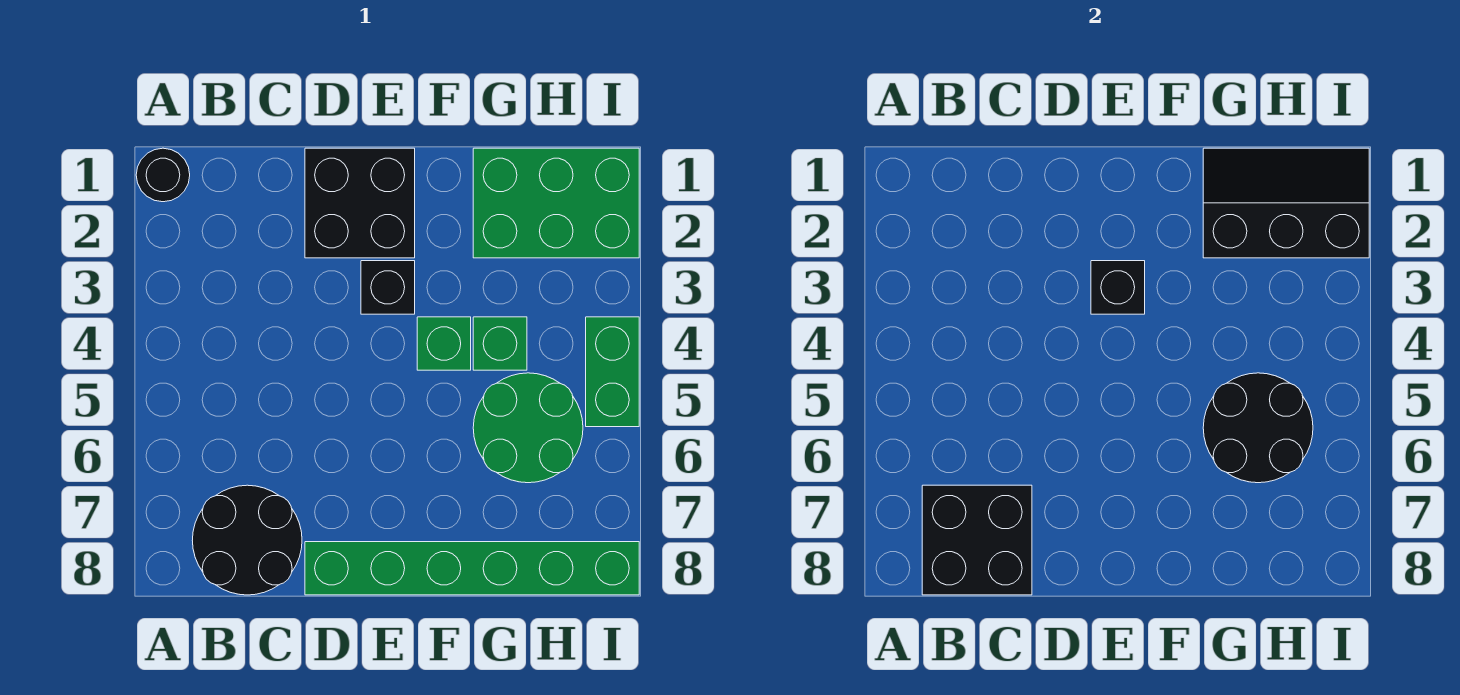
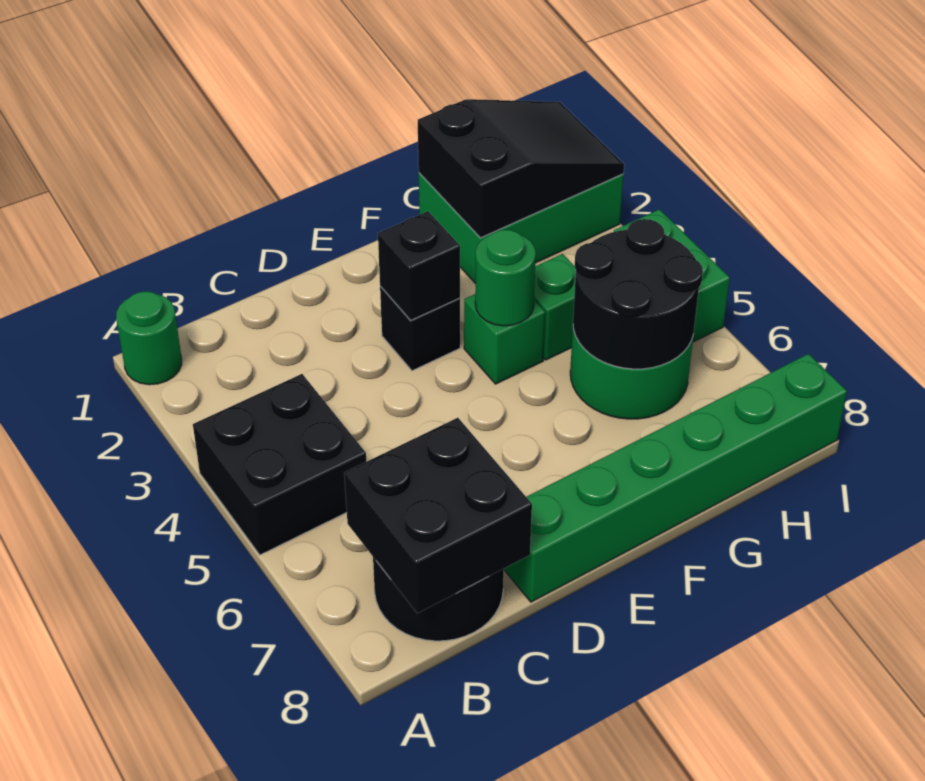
black round brick A1 level 1 -> green round brick A1 level 1
black brick D1:E2 level 1 -> black brick A4:B5 level 1
none -> green round brick F4 level 2
black slope G1:I2 level 2 top 2 -> black slope G1:I2 level 2 top G

